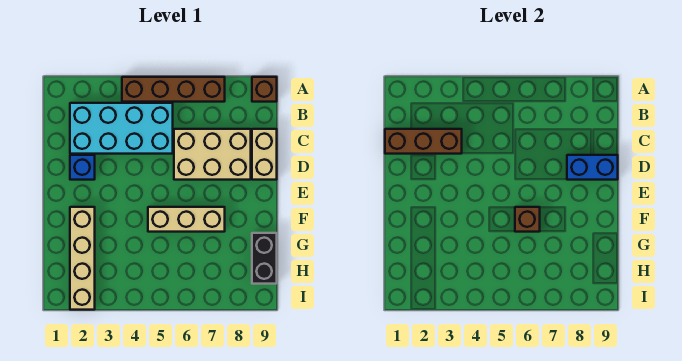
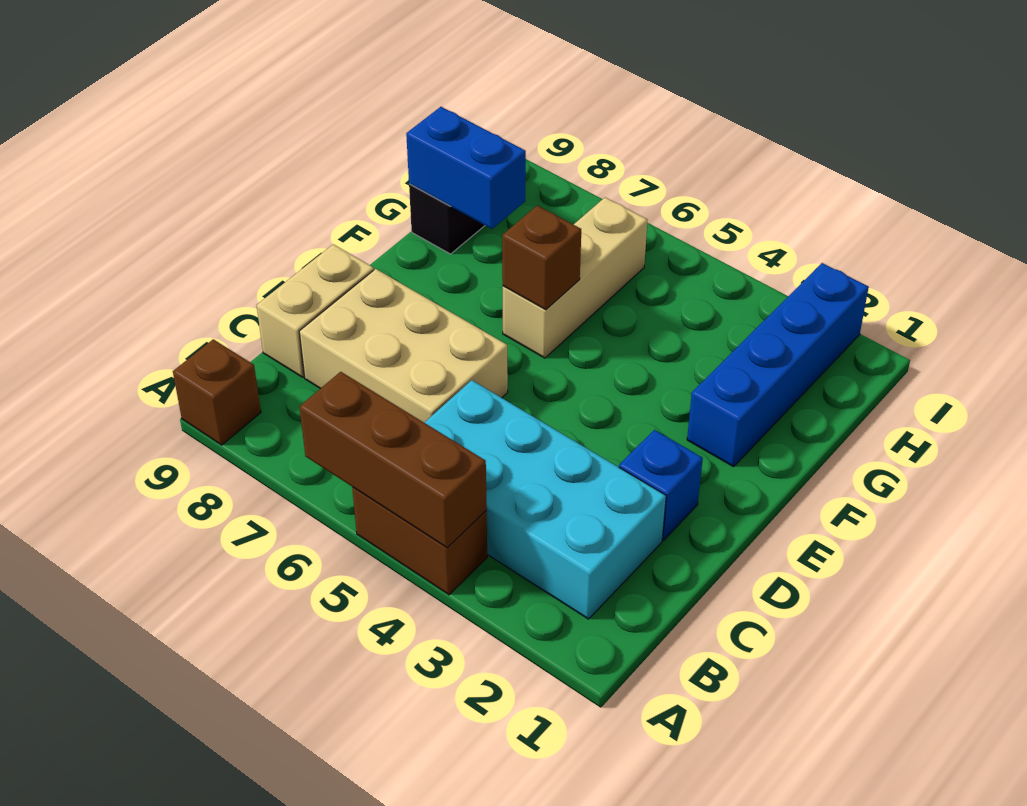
brown brick A4:A7 level 1 -> brown brick A4:A5 level 1
brown brick C1:C3 level 2 -> brown brick A4:A6 level 2
blue brick D8:D9 level 2 -> blue brick G8:G9 level 2
tan brick F2:I2 level 1 -> blue brick F2:I2 level 1
tan brick F5:F7 level 1 -> tan brick F6:H6 level 1

